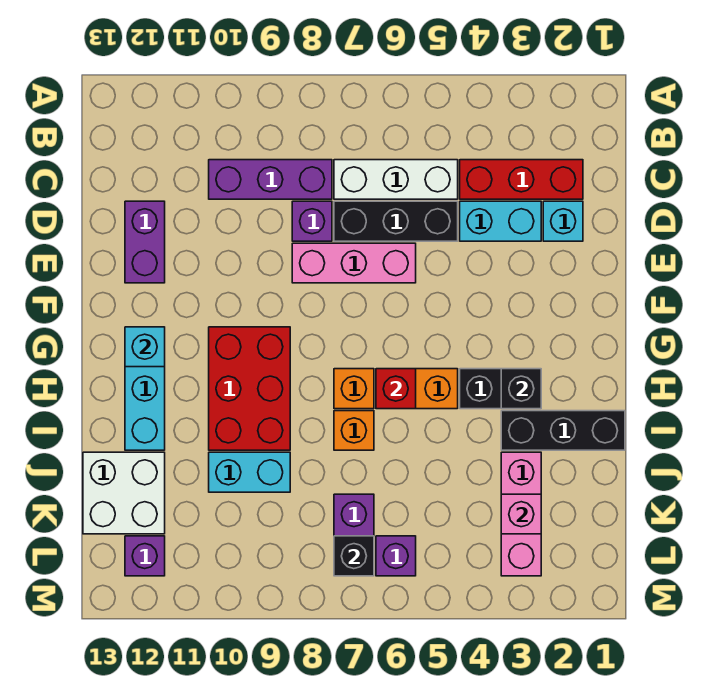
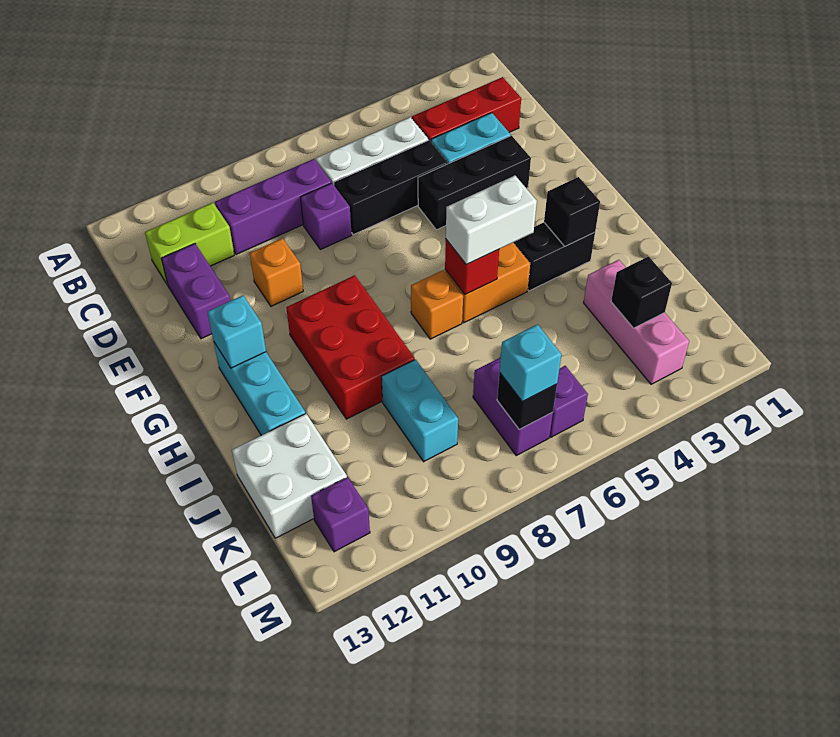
none -> lime brick C11:C12 level 1
cyan brick D2 level 1 -> cyan brick L7 level 3
pink brick E6:E8 level 1 -> none
none -> white brick H5:H6 level 3
black brick I1:I3 level 1 -> black brick E3:E5 level 1
orange brick I7 level 1 -> orange brick E10 level 1
cyan brick J9:J10 level 1 -> cyan brick J9:K9 level 1
pink brick K3 level 2 -> black brick K3 level 2

